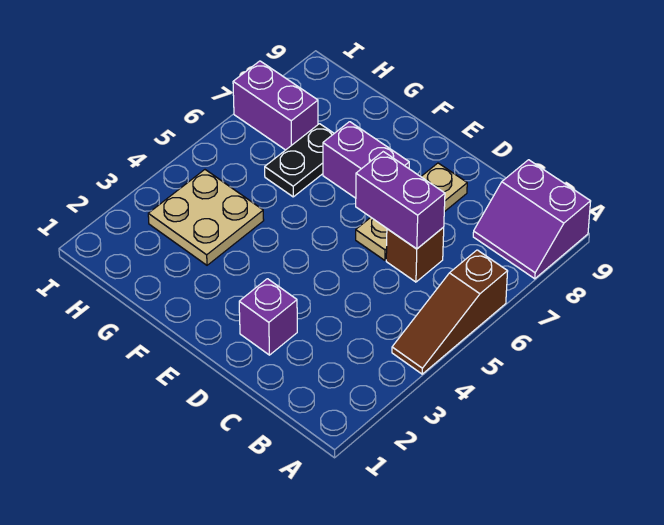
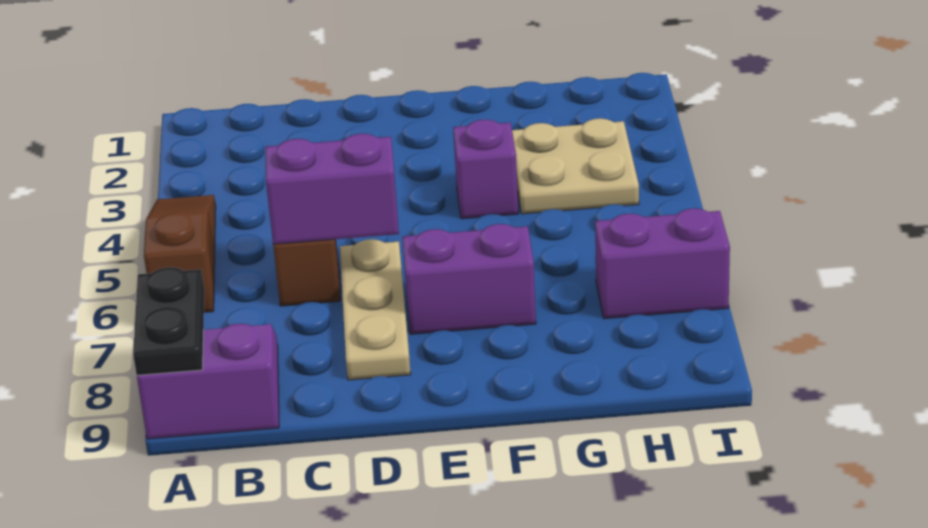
purple brick D2 level 1 -> purple brick F4 level 1
black plate G6:G7 level 1 -> black plate A8:A9 level 2

